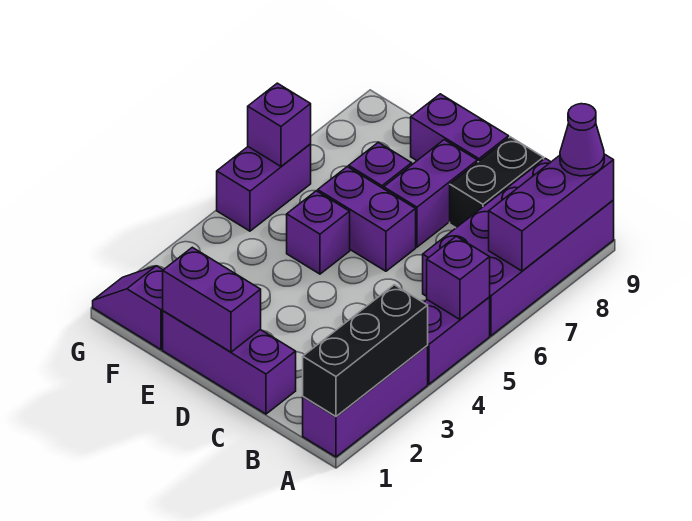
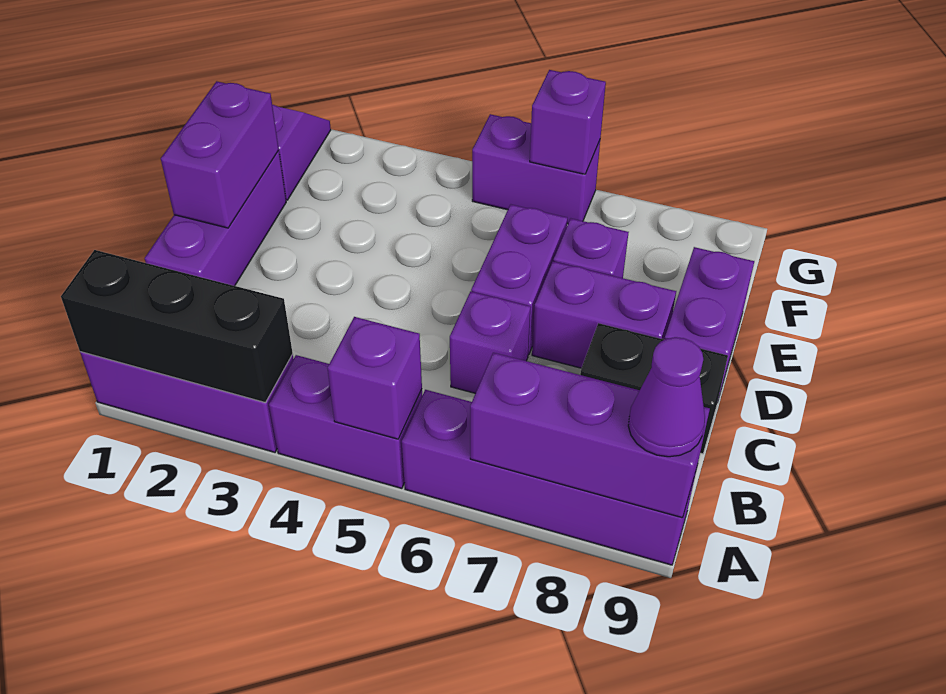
purple brick A6:B9 level 1 -> purple brick A6:A9 level 1
purple brick E5 level 1 -> purple brick C6 level 1

